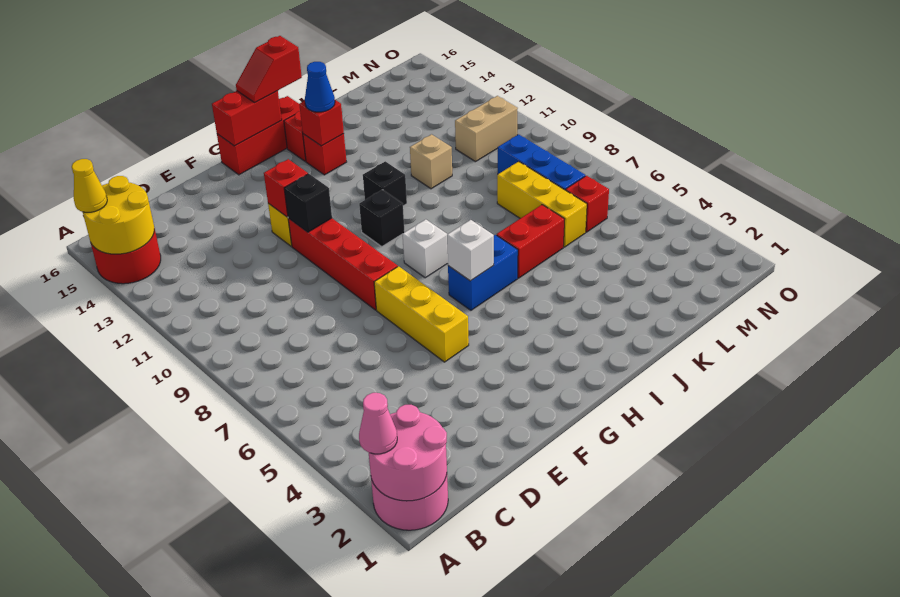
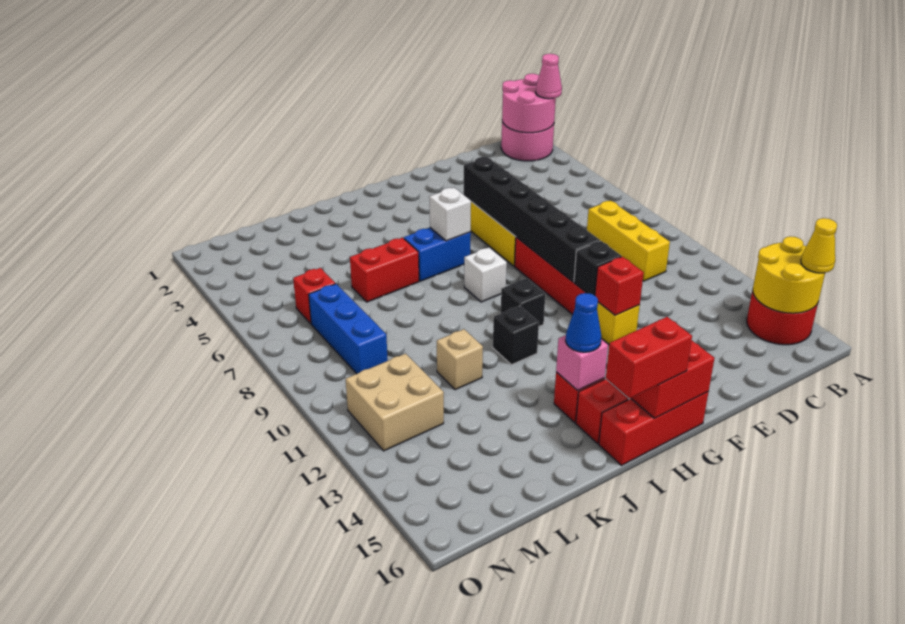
none -> black brick F5:F10 level 2
red slope H16:I16 level 3 top I -> red brick H16:I16 level 3
red brick I14 level 2 -> pink brick I14 level 2
yellow brick L6:L8 level 1 -> yellow brick C8:C10 level 1
tan brick M11:N11 level 1 -> tan brick M11:N12 level 1

